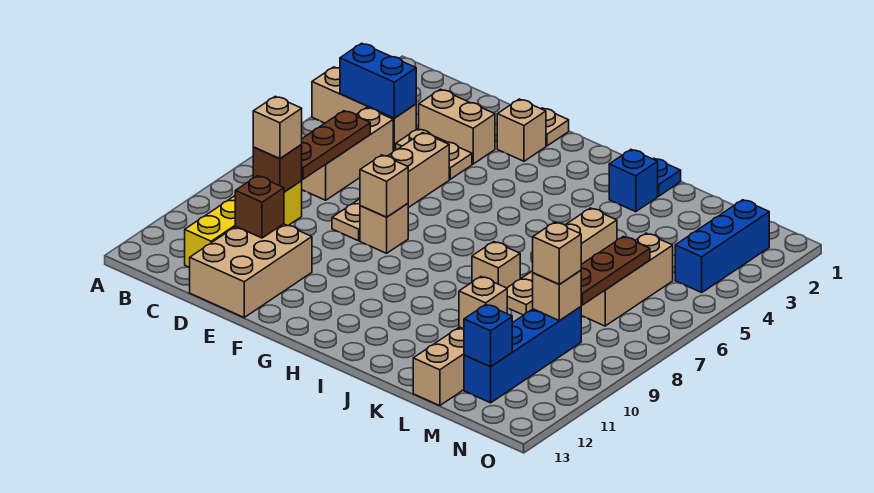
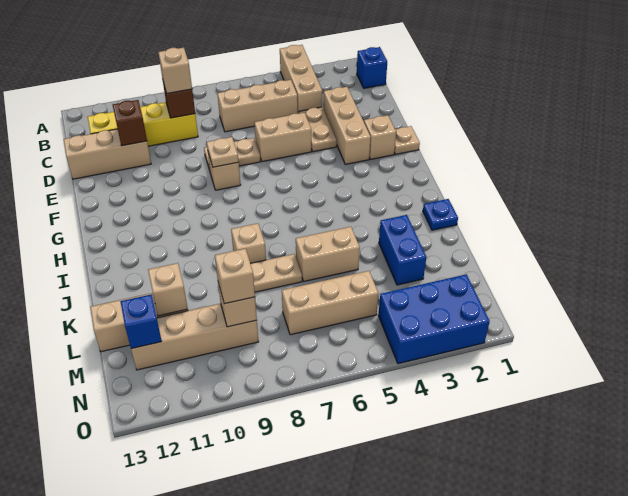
blue brick B4:C4 level 2 -> blue brick K3:L3 level 1
brown plate C6:C8 level 2 -> none
tan brick D3:E3 level 1 -> tan brick D3:F3 level 1
tan brick D11:E13 level 1 -> tan brick D11:D13 level 1
tan brick F8 level 2 -> tan plate F8 level 2
blue brick J2 level 1 -> blue brick B1 level 1
brown plate M6:M8 level 2 -> none
blue brick M9:M12 level 1 -> tan brick M9:M12 level 1
blue brick N2:N4 level 1 -> blue brick N2:O4 level 1

